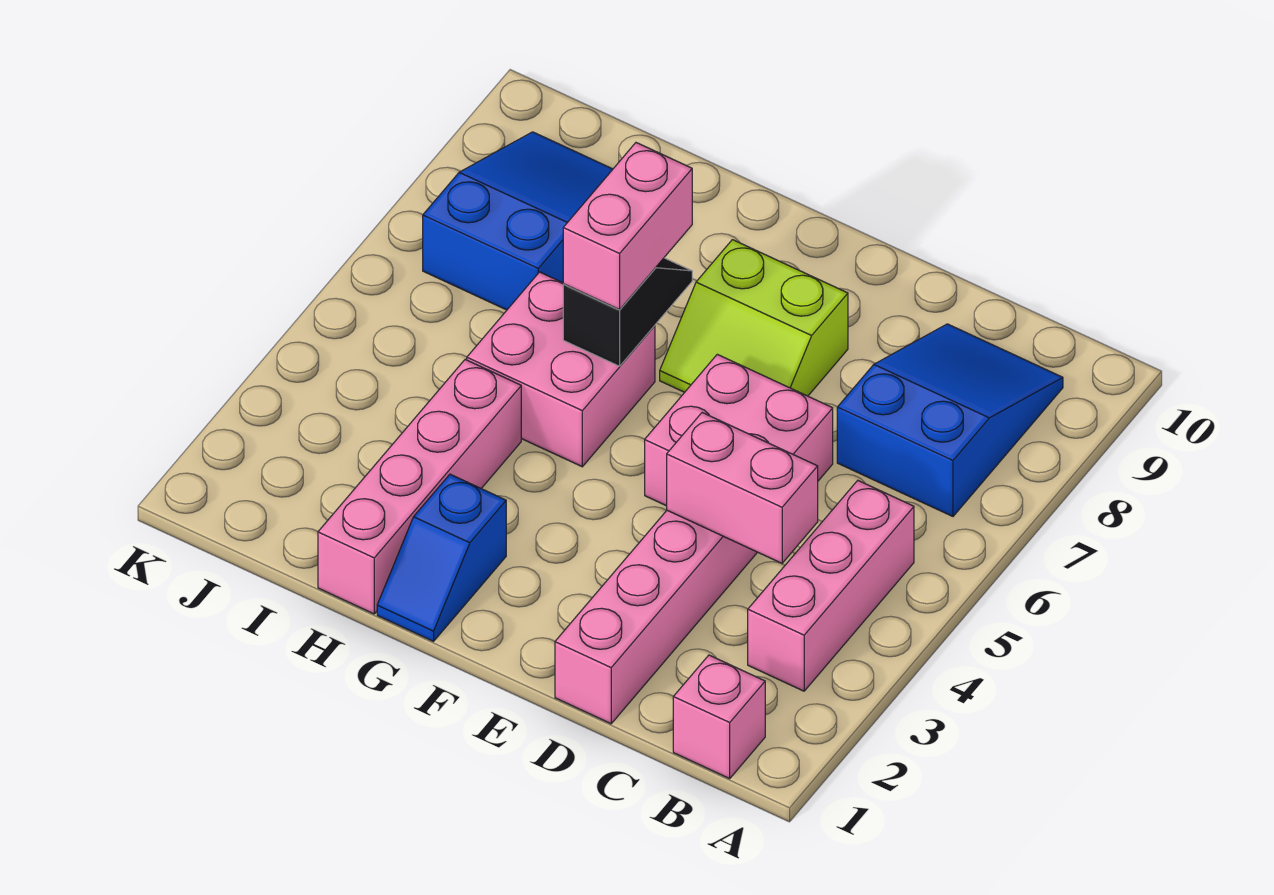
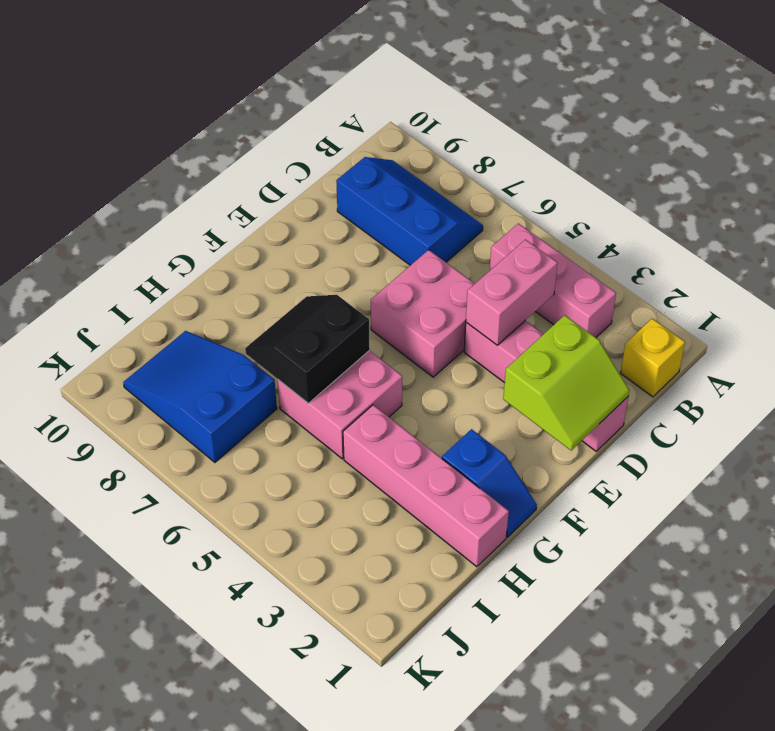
pink brick B1 level 1 -> yellow brick B1 level 1
blue slope B7:C9 level 1 top 7 -> blue slope B7:C9 level 1 top C
lime slope E7:F8 level 1 top 8 -> lime slope D1:E2 level 2 top 2
black slope G6:G7 level 2 top 6 -> black slope G6:H7 level 2 top 6
pink brick G6:G7 level 3 -> none

